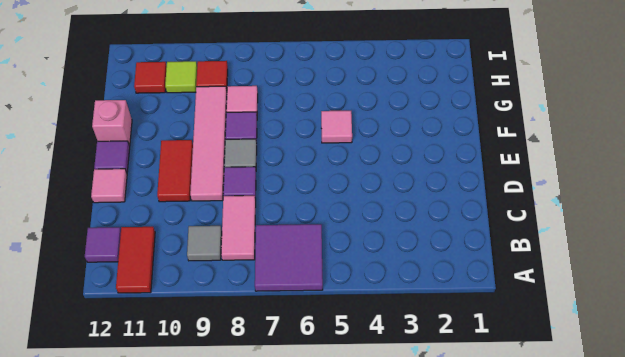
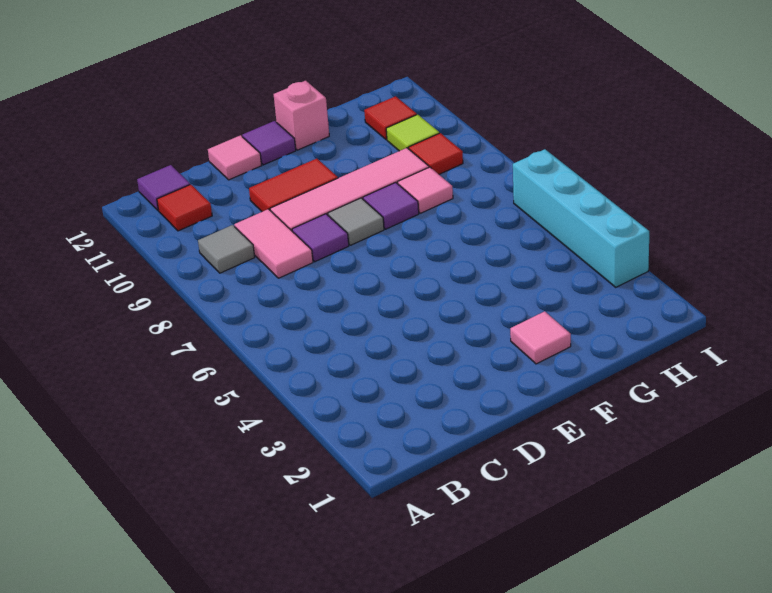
purple tile A6:B7 level 1 -> none
red tile A11:B11 level 1 -> red tile B11 level 1
pink tile B8:C8 level 1 -> pink tile C8:C9 level 1
pink tile F5 level 1 -> pink tile F2 level 1
none -> cyan brick I3:I6 level 1

